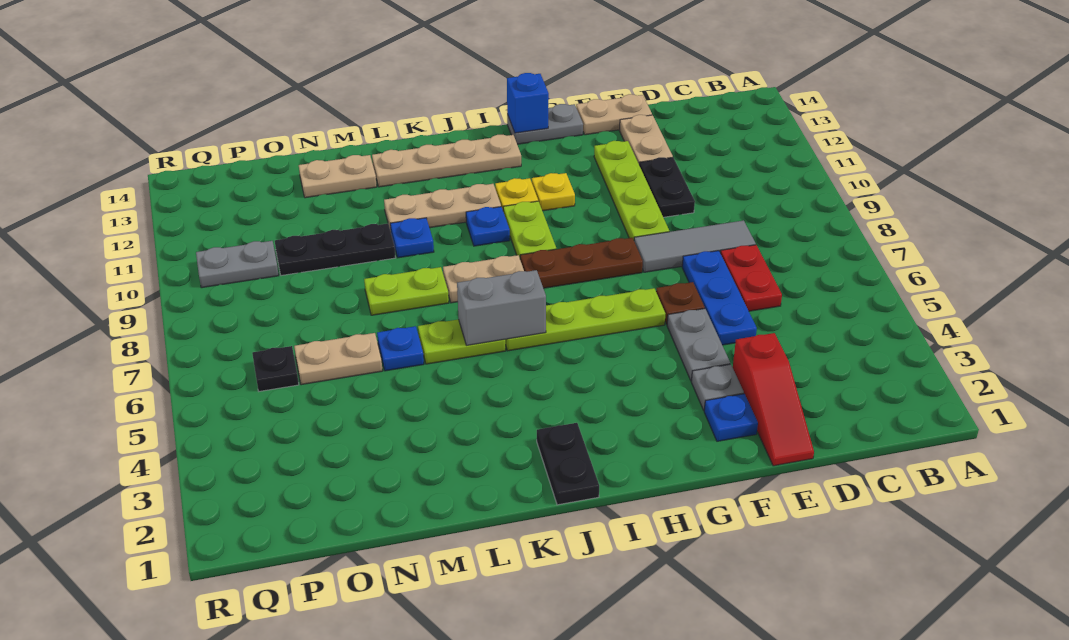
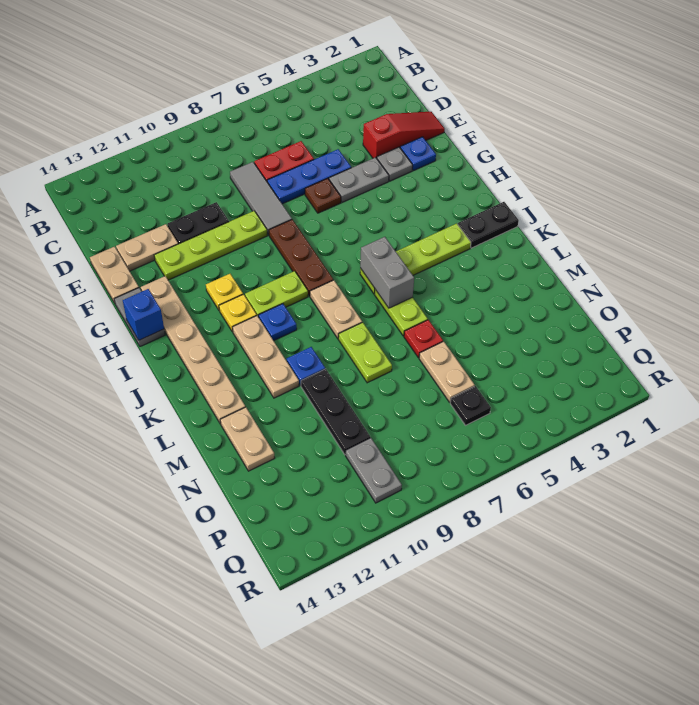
lime plate G6:J6 level 1 -> lime plate J3:J6 level 1
tan plate I13:L13 level 1 -> tan plate G13:L13 level 1
blue plate M6 level 1 -> red plate M6 level 1

